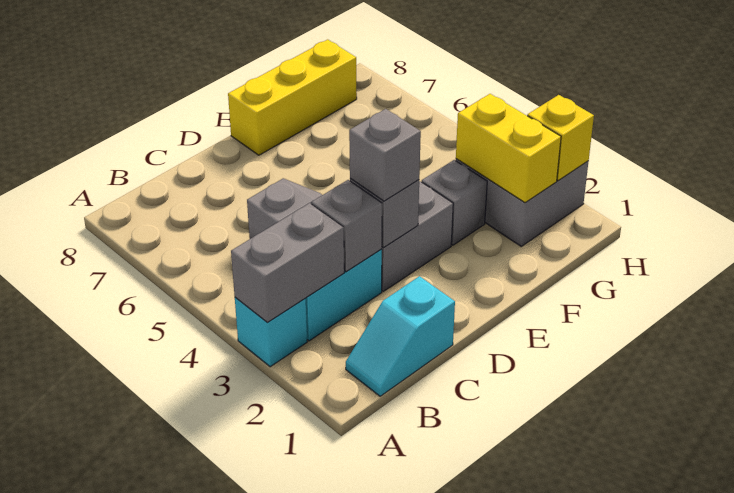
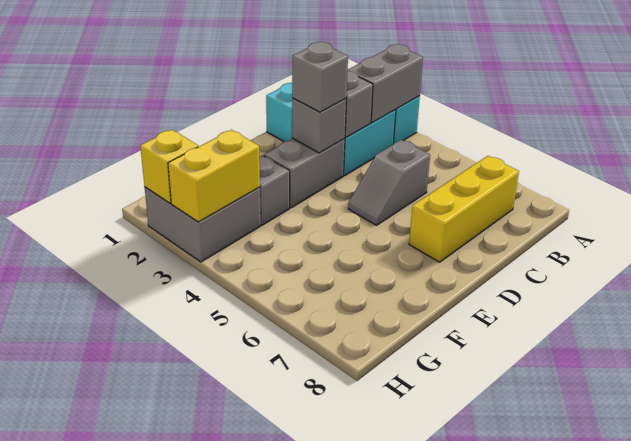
yellow brick E8:G8 level 1 -> yellow brick B7:D7 level 1
yellow brick G2:G3 level 2 -> yellow brick G3:H3 level 2

